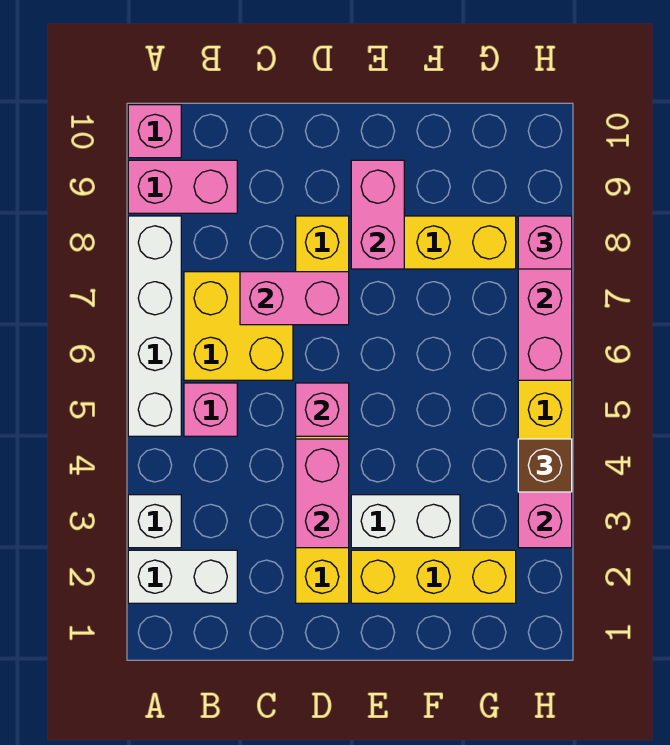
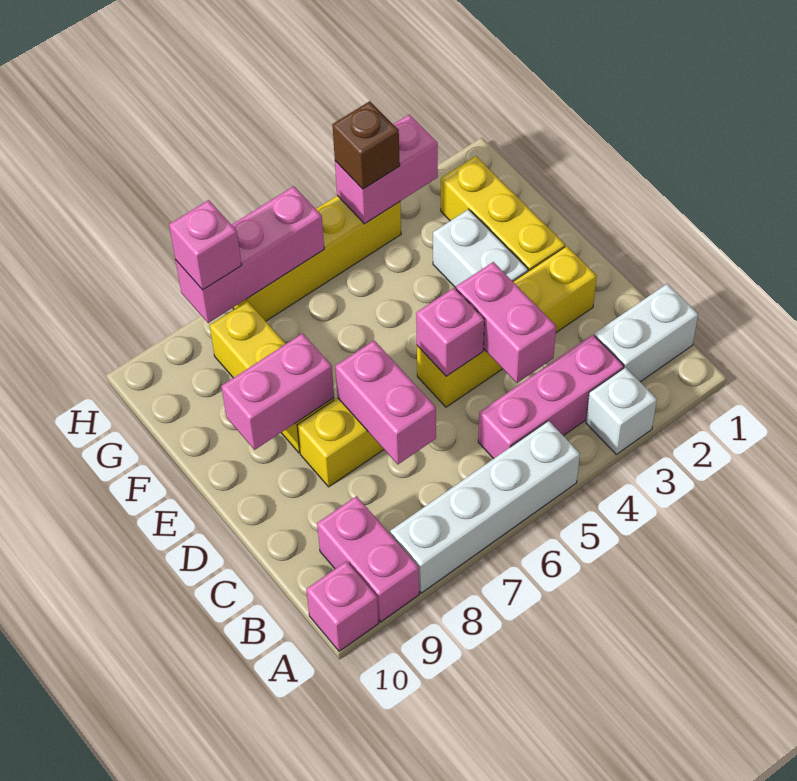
white brick A2:B2 level 1 -> white brick B1:B2 level 1
pink brick B5 level 1 -> pink brick B3:B5 level 1
yellow brick B6:C7 level 1 -> none
pink brick D3:D4 level 2 -> pink brick C4:D4 level 2

